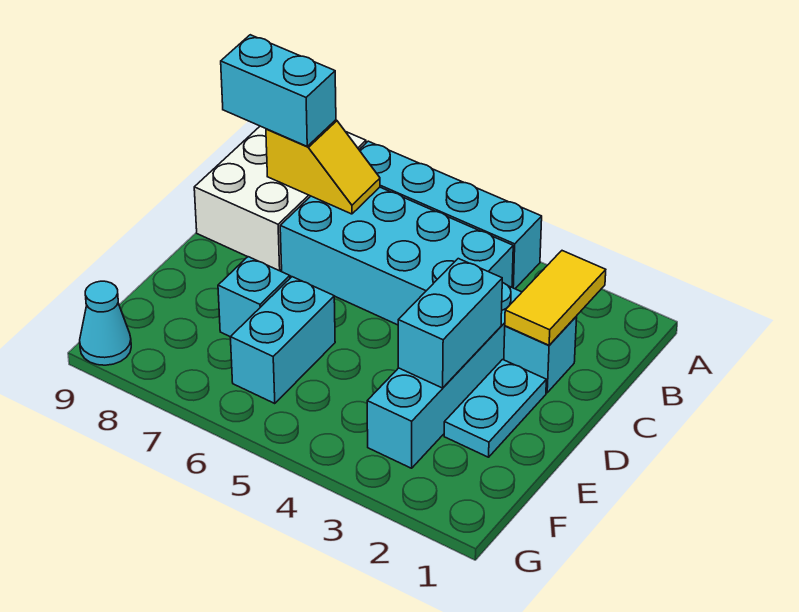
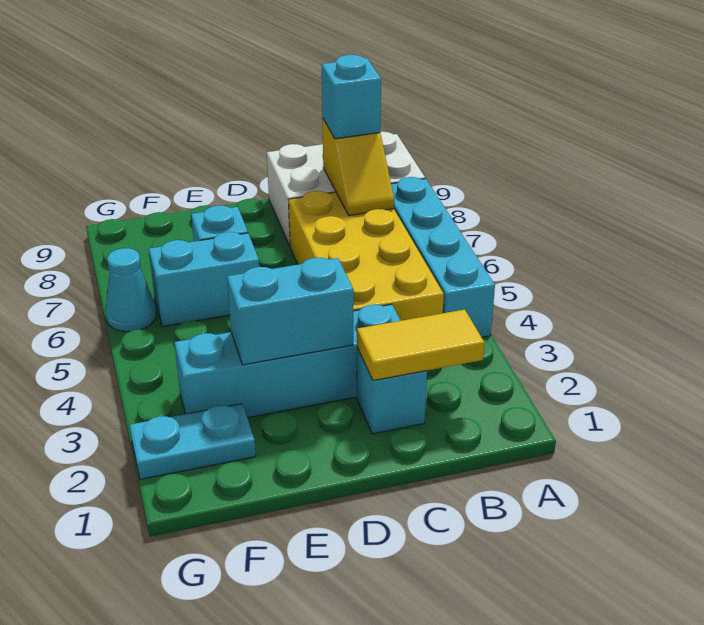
cyan brick B4:C7 level 1 -> yellow brick B4:C7 level 1
cyan brick B8:B9 level 3 -> cyan brick B8 level 3
cyan plate D2:E2 level 1 -> cyan plate F2:G2 level 1
cyan cone G9 level 1 -> cyan cone G6 level 1

